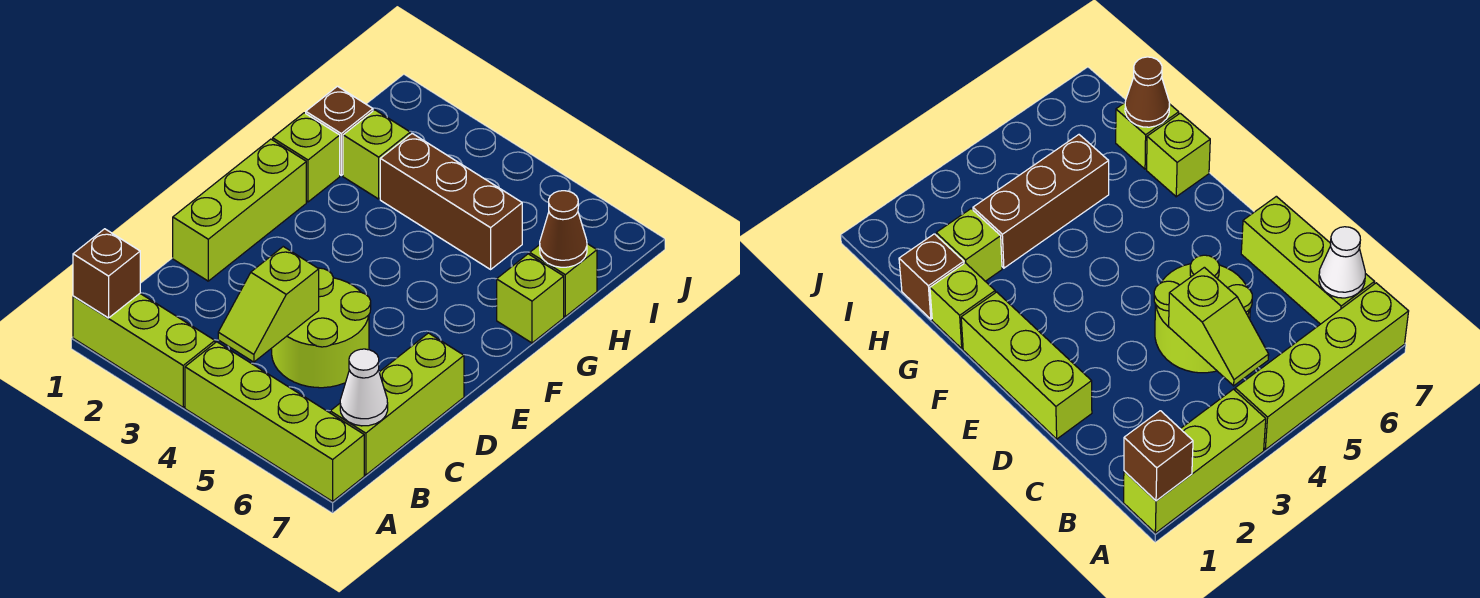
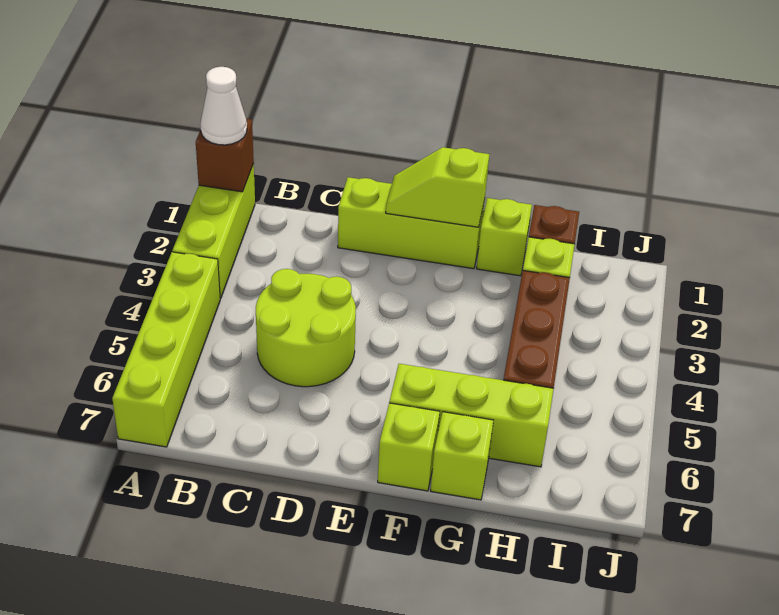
lime slope B4:C4 level 2 top C -> lime slope E1:F1 level 2 top F
lime brick B7:D7 level 1 -> lime brick F6:H6 level 1
white cone B7 level 2 -> white cone A1 level 3
lime brick H7 level 1 -> lime brick F7 level 1
brown cone H7 level 2 -> none

